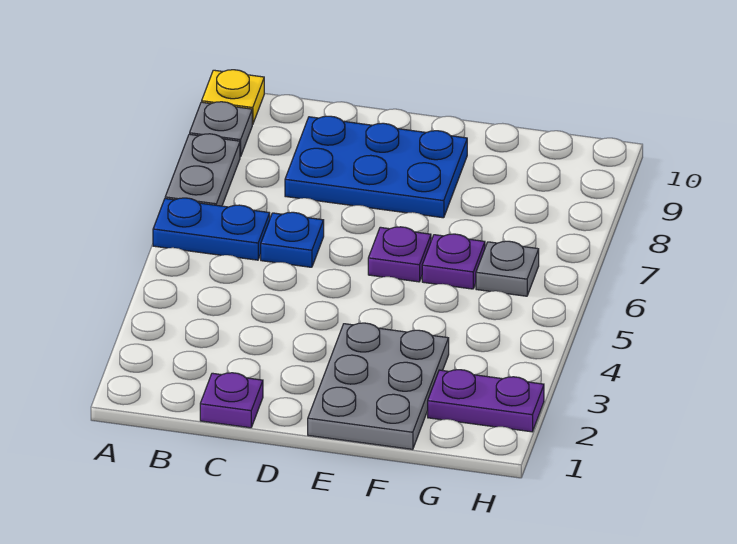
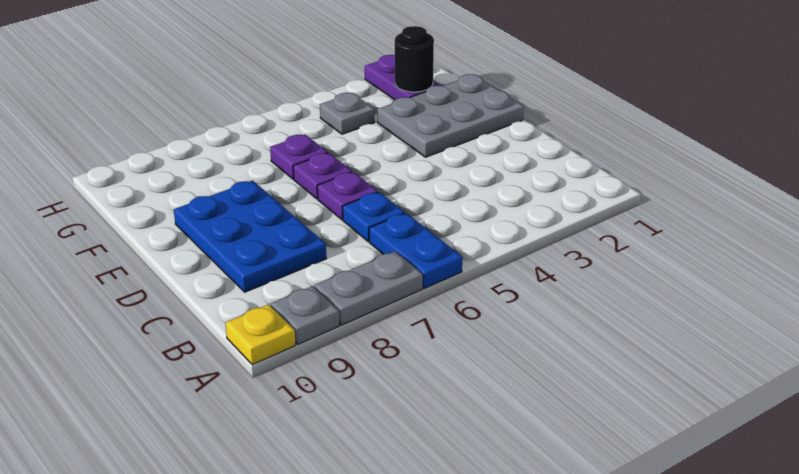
purple plate C1 level 1 -> purple plate D6 level 1
none -> black round brick G2 level 2
grey plate G6 level 1 -> grey plate G4 level 1

